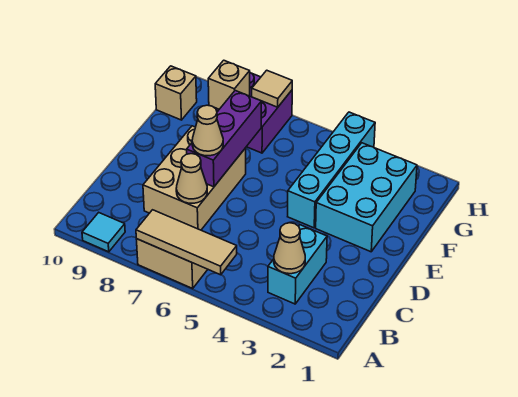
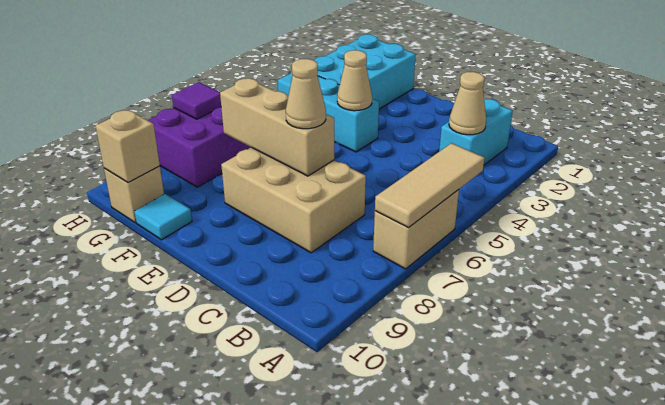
cyan tile A9 level 1 -> cyan tile F10 level 1
cyan brick B3:C3 level 1 -> cyan brick B2:B3 level 1
tan cone C7 level 2 -> tan cone E4 level 2
purple brick D7:F7 level 2 -> tan brick D7:F7 level 2
cyan brick E2:G3 level 1 -> cyan brick F1:G3 level 1
cyan brick E4:H4 level 1 -> cyan brick E4:G4 level 1
tan brick G8 level 2 -> tan brick G10 level 2
tan tile H7 level 2 -> purple tile H7 level 2

